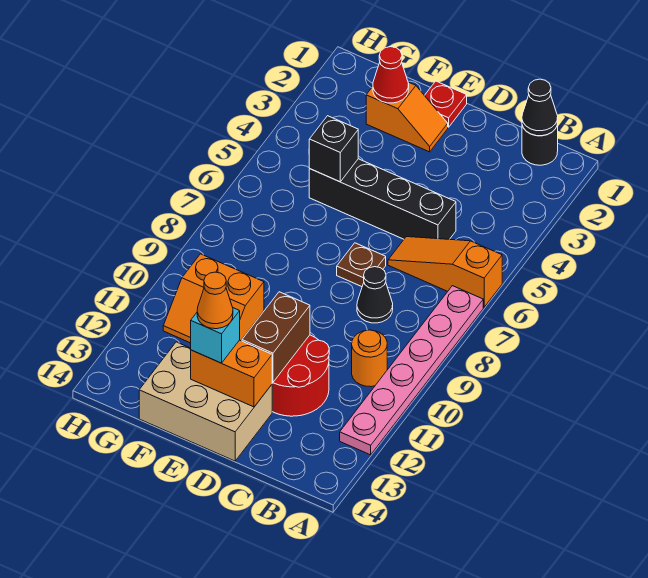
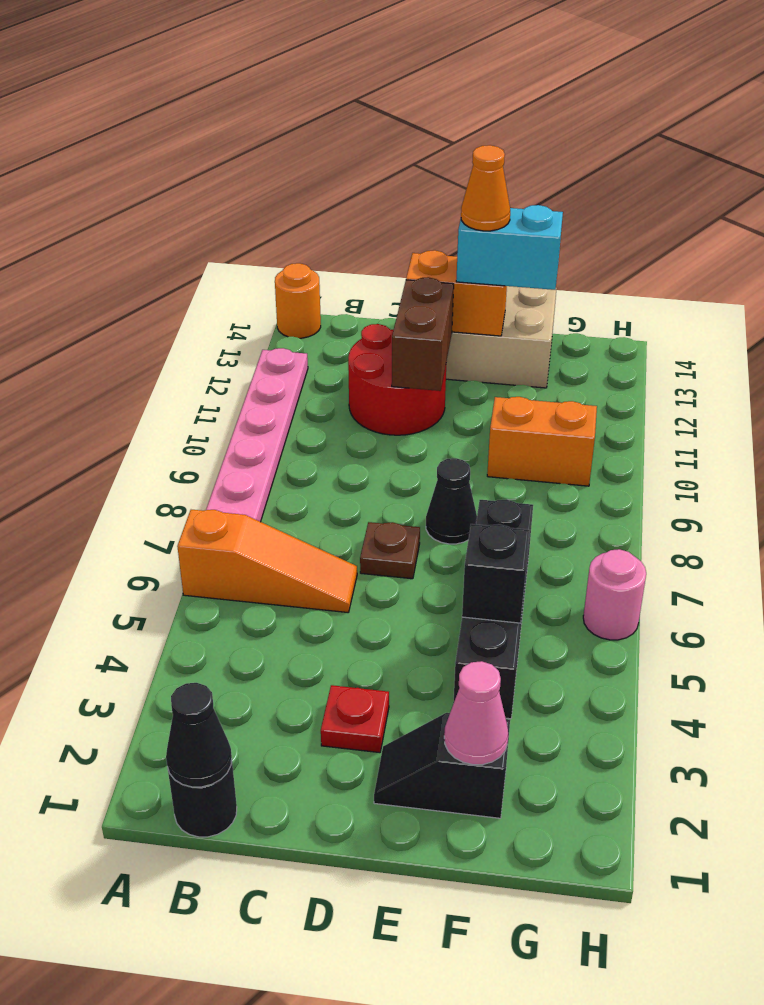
orange round brick B10 level 1 -> orange round brick A14 level 1
black brick C5:F5 level 1 -> black brick F4:F7 level 1
black cone C8 level 1 -> black cone E8 level 1
red plate E1 level 1 -> red plate D3 level 1
orange slope E2:F2 level 1 top F -> black slope E2:F2 level 1 top F
cyan brick E13 level 3 -> cyan brick E13:F13 level 3
red cone F2 level 2 -> pink cone F2 level 2
none -> pink round brick H6 level 1

